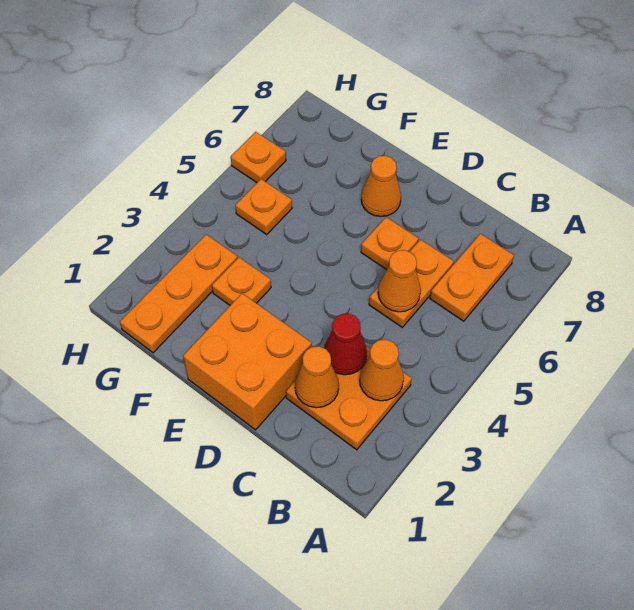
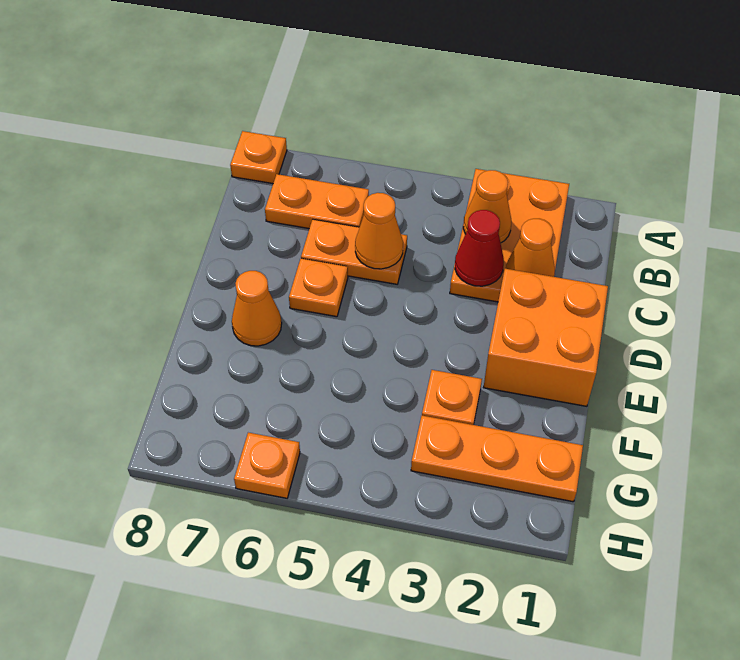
orange plate B2:C3 level 1 -> orange plate A2:C3 level 1
orange plate G5 level 1 -> orange plate A8 level 1

